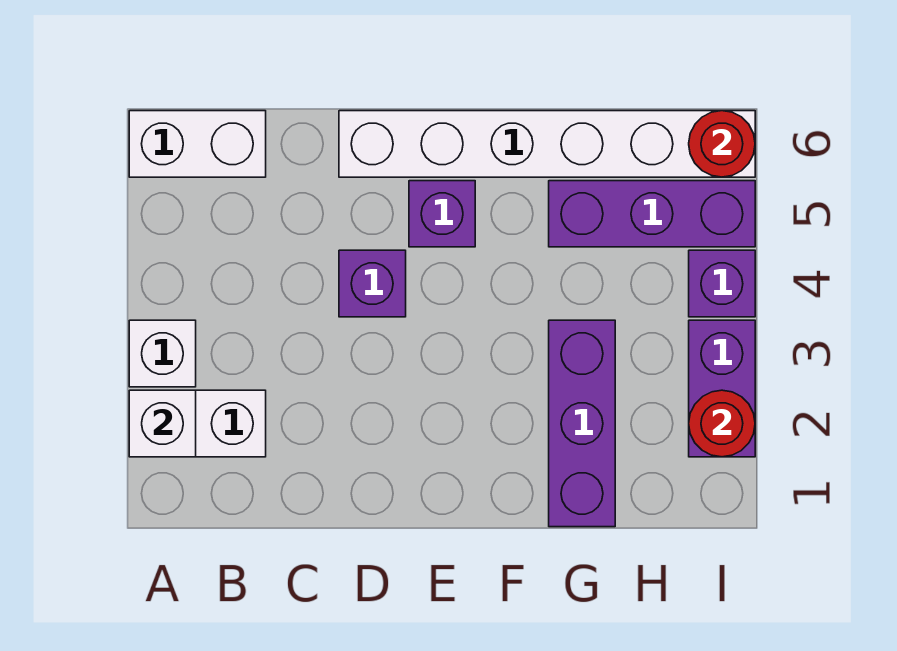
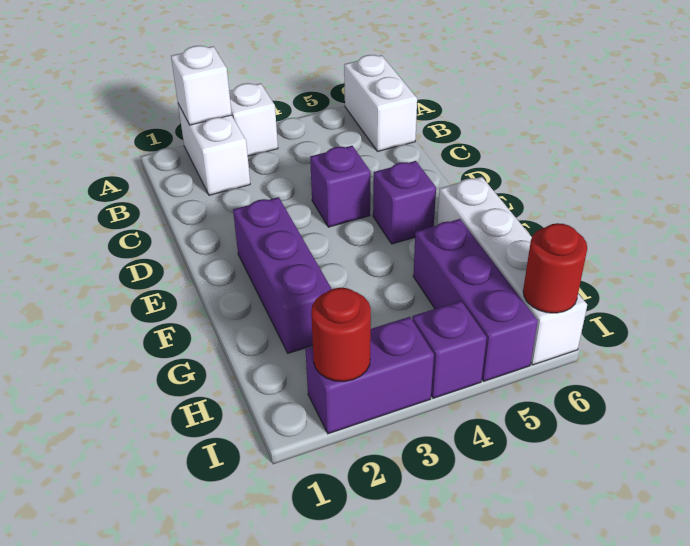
white brick D6:I6 level 1 -> white brick F6:I6 level 1
purple brick G1:G3 level 1 -> purple brick E2:G2 level 1

